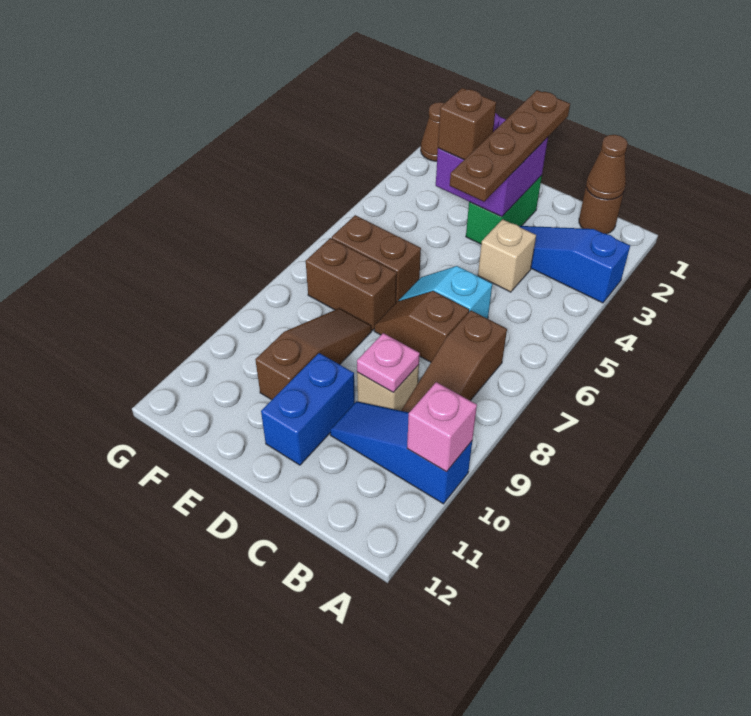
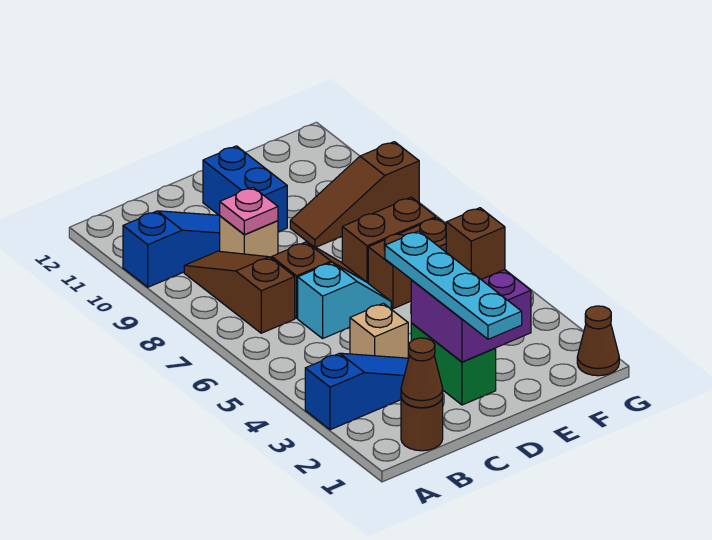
pink brick A10 level 2 -> none
brown plate D1:D4 level 3 -> cyan plate D1:D4 level 3
brown slope E8:E10 level 1 top 10 -> brown slope E9:G9 level 1 top G

